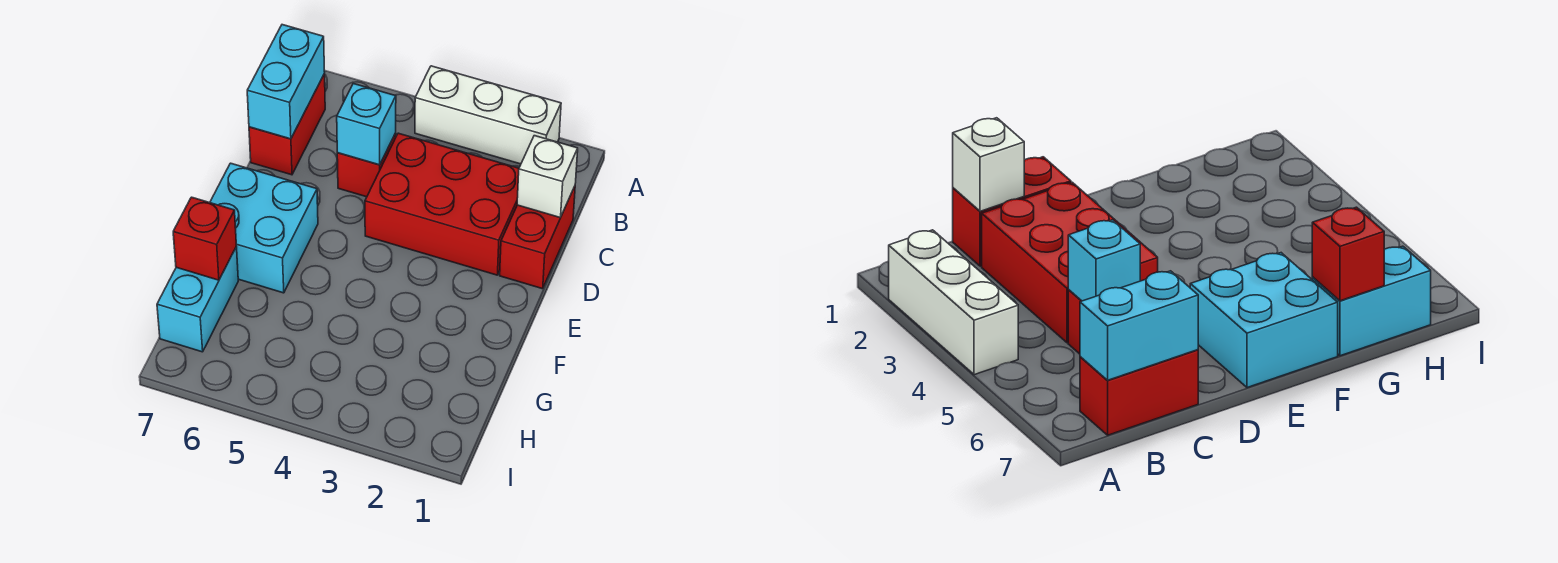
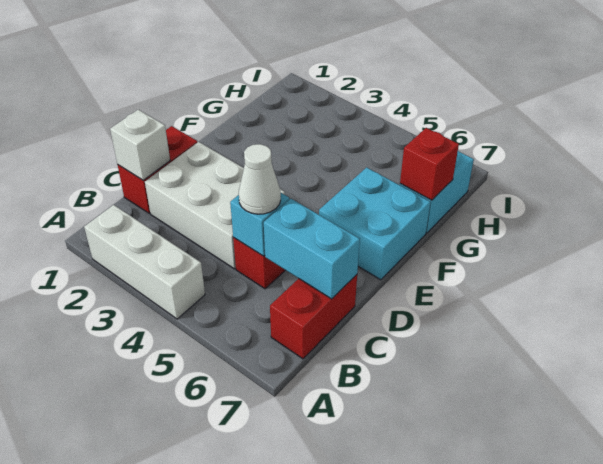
cyan brick B7:C7 level 2 -> cyan brick C6:C7 level 2
red brick C2:D4 level 1 -> white brick C2:D4 level 1
none -> white cone C5 level 3

